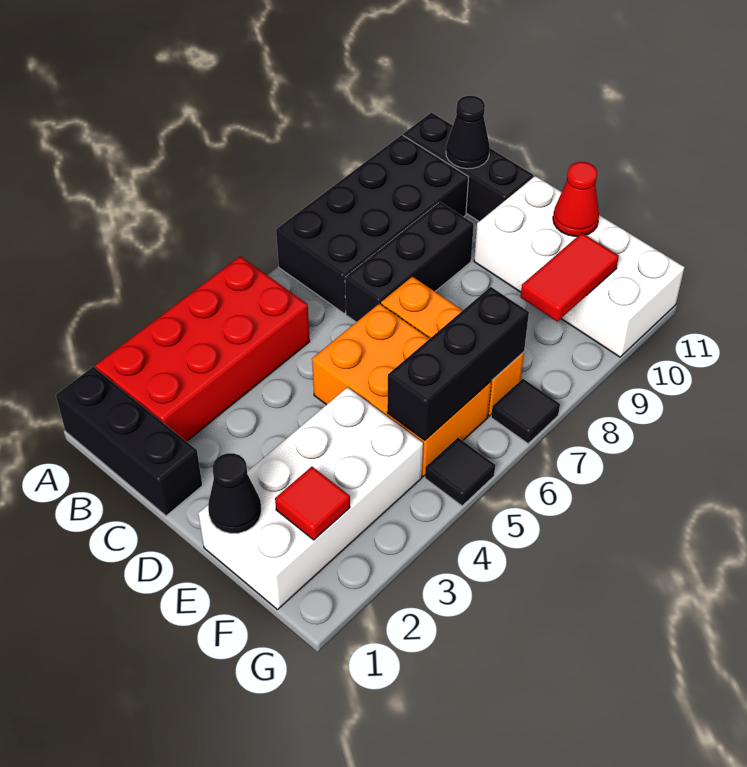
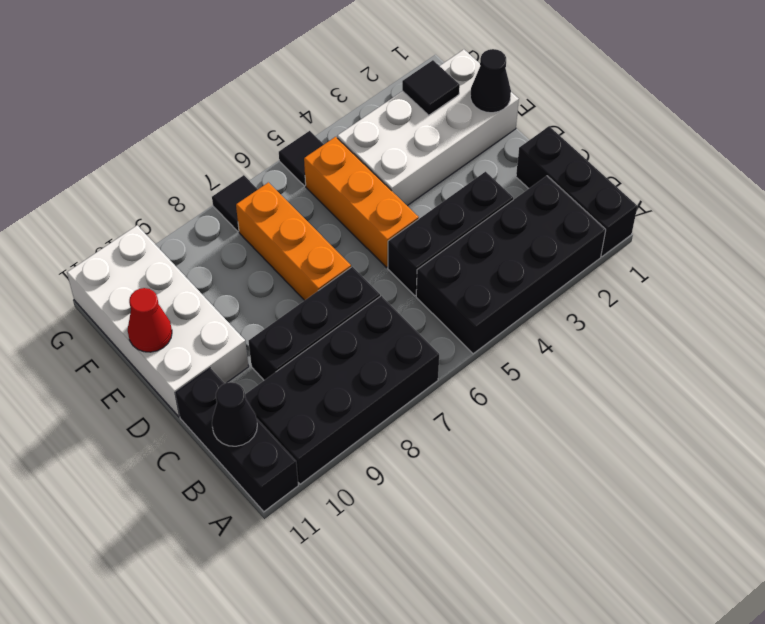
red brick A2:B5 level 1 -> black brick A2:B5 level 1
orange brick D5:F6 level 1 -> orange brick D5:F5 level 1
red tile F2 level 2 -> black tile F2 level 2
black brick F5:F7 level 2 -> black brick C3:C5 level 1
red tile F9:F10 level 2 -> none

